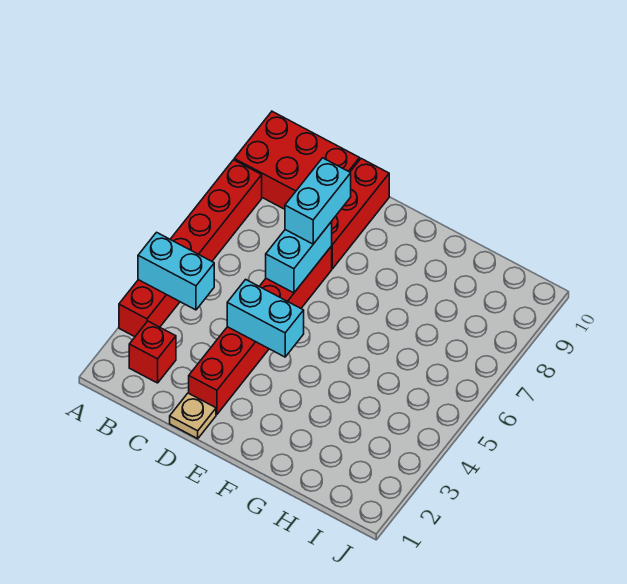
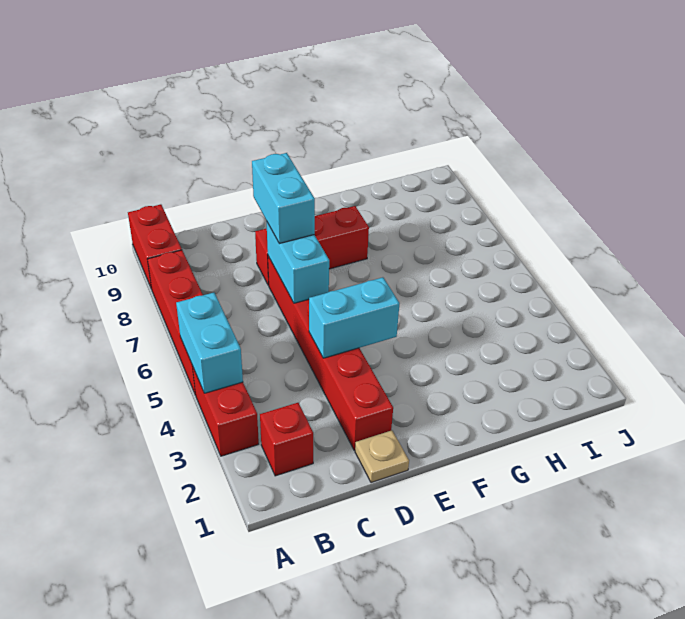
cyan brick A4:B4 level 2 -> cyan brick A4:A5 level 2
red brick A9:C10 level 1 -> red brick A9:A10 level 1
red brick D8:D10 level 1 -> red brick D8:F8 level 1

